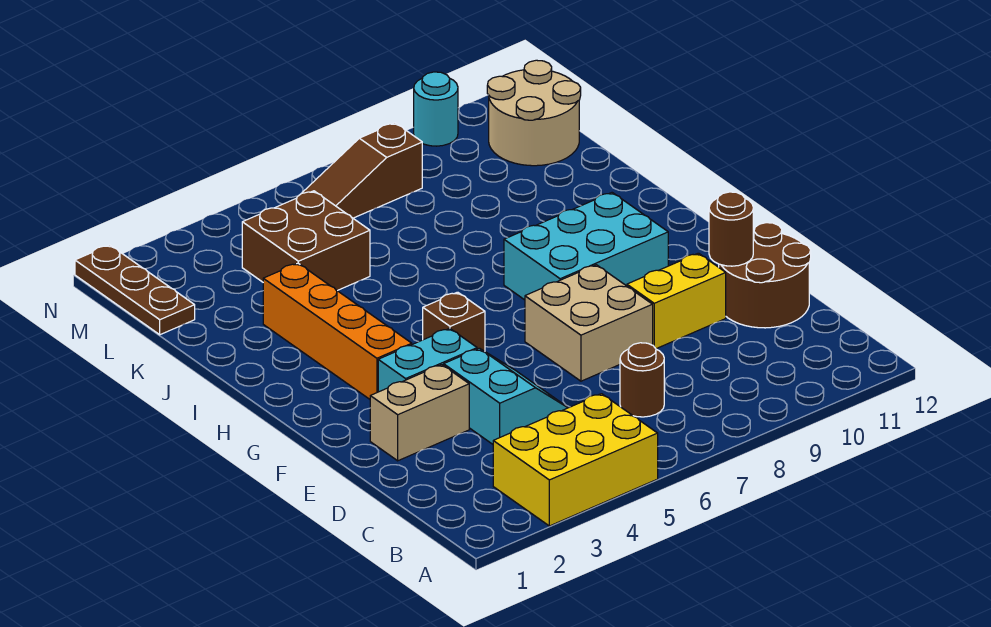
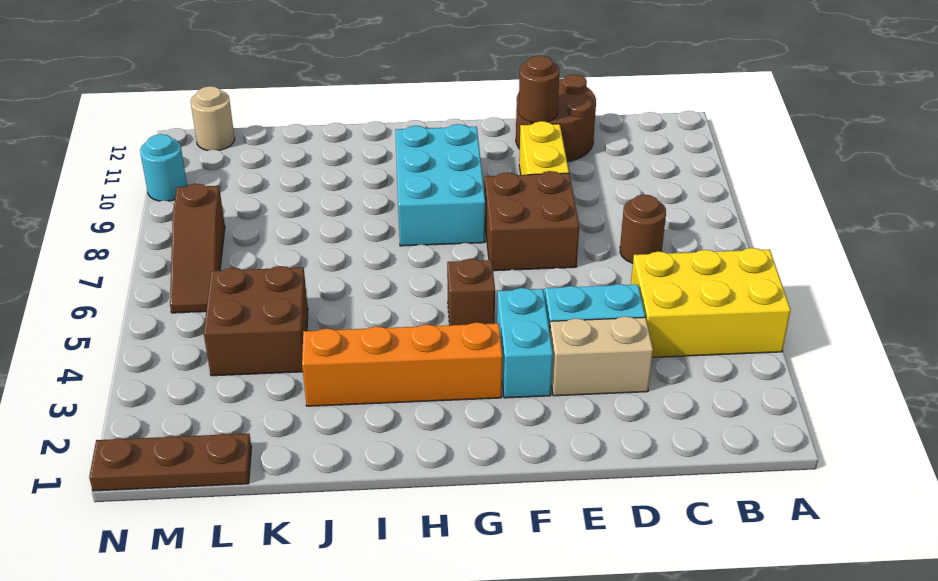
yellow brick A3:B5 level 1 -> yellow brick A4:C5 level 1
tan brick E2:E3 level 1 -> tan brick D3:E3 level 1
tan brick E7:F8 level 1 -> brown brick E7:F8 level 1
tan round brick L11:M12 level 1 -> tan round brick M12 level 1

